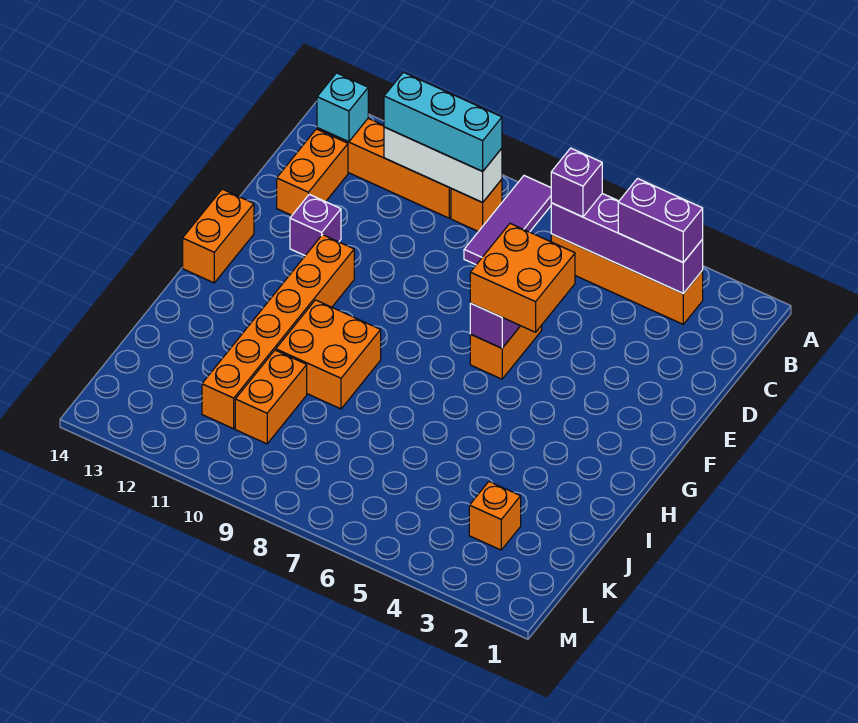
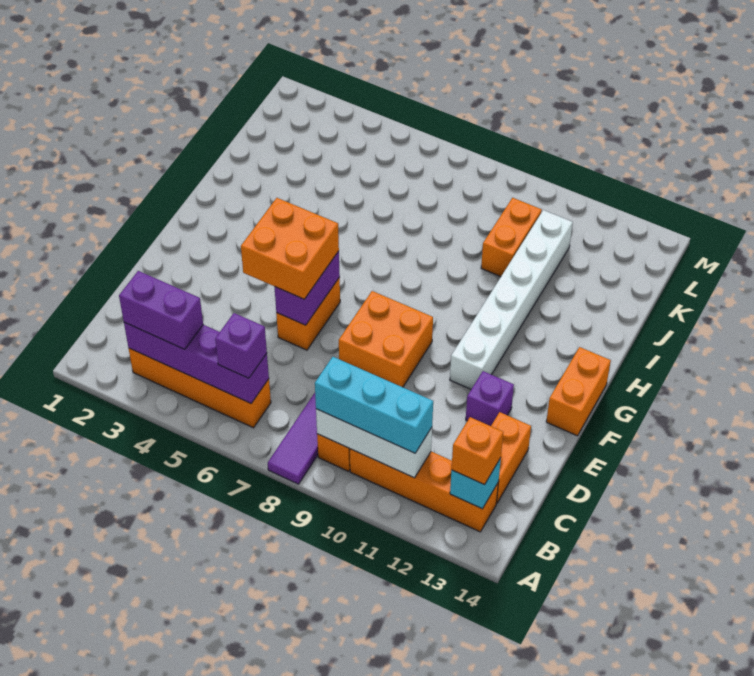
orange brick F11:K11 level 1 -> white brick F11:K11 level 1
orange brick H9:I10 level 1 -> orange brick E8:F9 level 1
orange brick K3 level 1 -> orange brick B13 level 3

